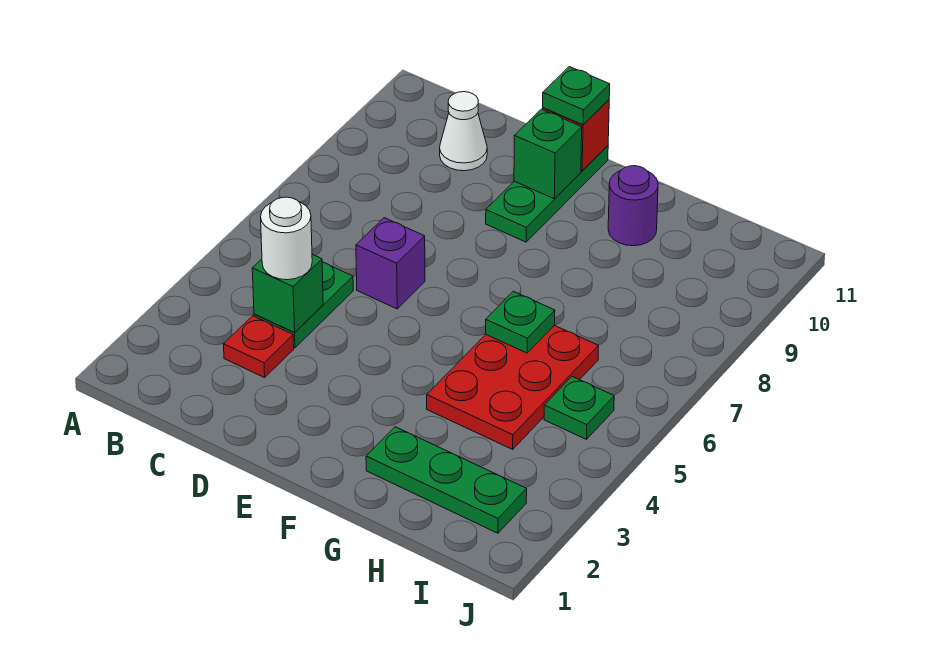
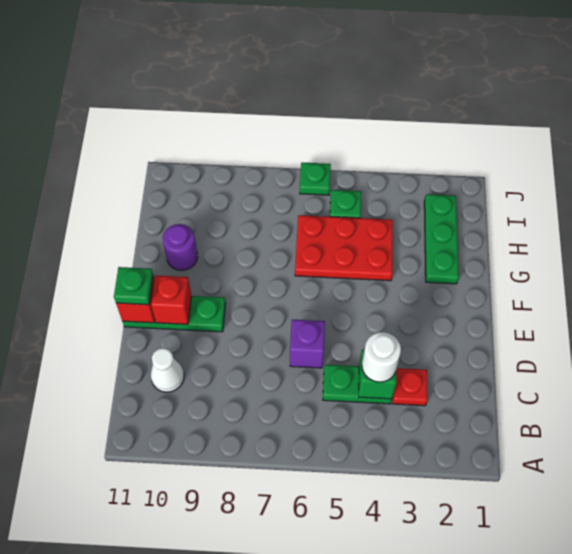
green brick E10 level 2 -> red brick E10 level 2
green plate G6 level 2 -> green plate J6 level 1

